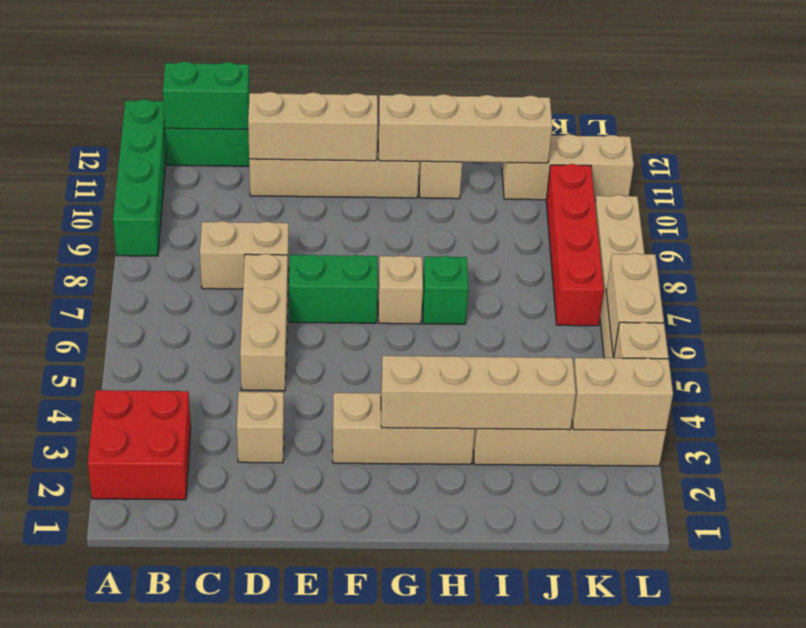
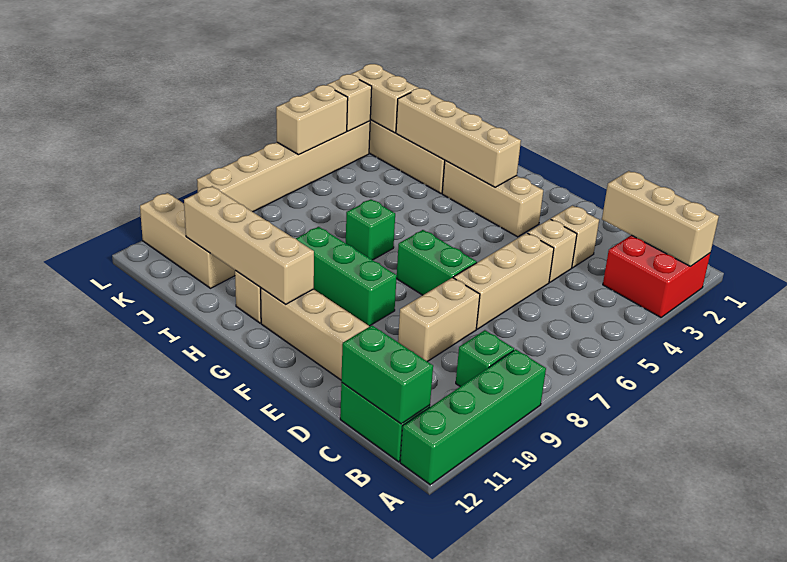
none -> green brick B9 level 1
tan brick C8:D8 level 1 -> tan brick D8:D9 level 1
tan brick D11:F11 level 2 -> tan brick A2:C2 level 2
none -> green brick F9:H9 level 1
tan brick G7 level 1 -> tan brick D4 level 1
red brick K7:K10 level 1 -> none

